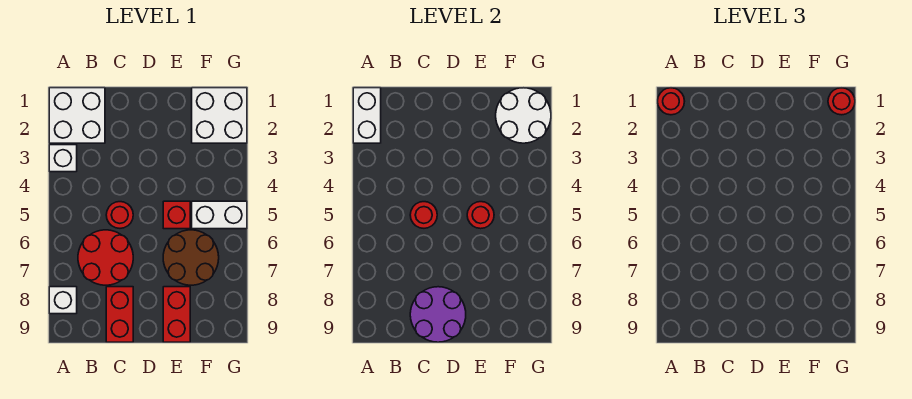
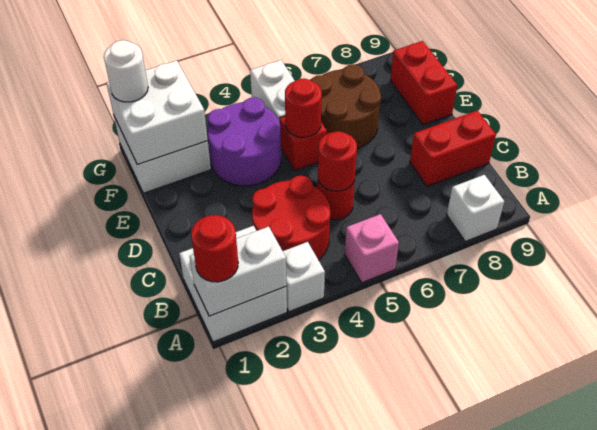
none -> pink brick A5 level 1
red round brick B6:C7 level 1 -> red round brick B3:C4 level 1
purple round brick C8:D9 level 2 -> purple round brick E3:F4 level 1
red brick E8:E9 level 1 -> red brick E9:F9 level 1
white round brick F1:G2 level 2 -> white brick F1:G2 level 2
red round brick G1 level 3 -> white round brick G1 level 3

